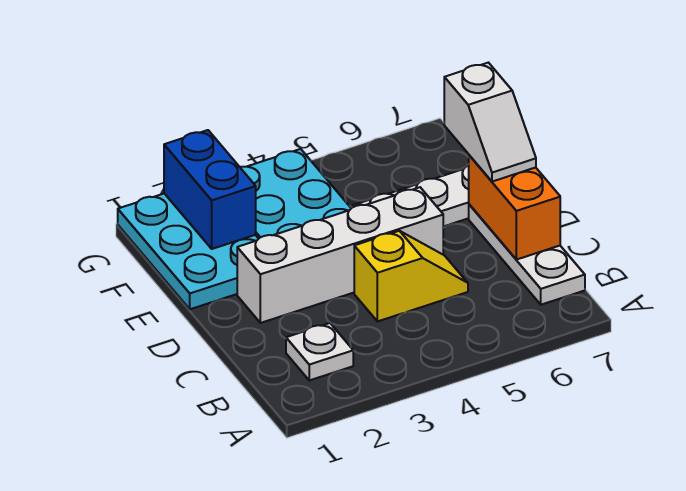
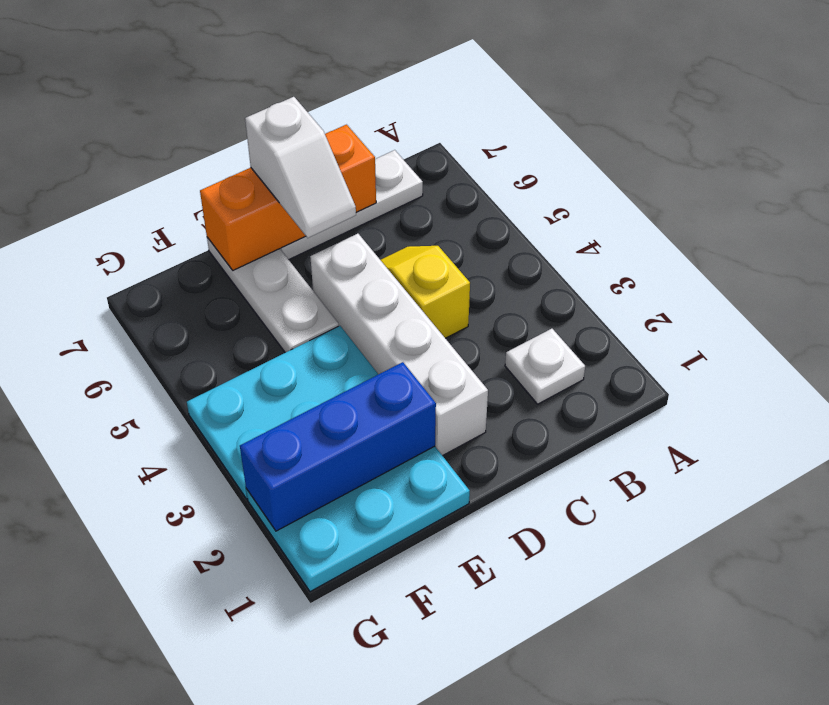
orange brick C7:D7 level 2 -> orange brick C7:E7 level 2
white slope D7:E7 level 3 top E -> white slope D6:D7 level 3 top 7
blue brick F2:G2 level 2 -> blue brick E2:G2 level 2

